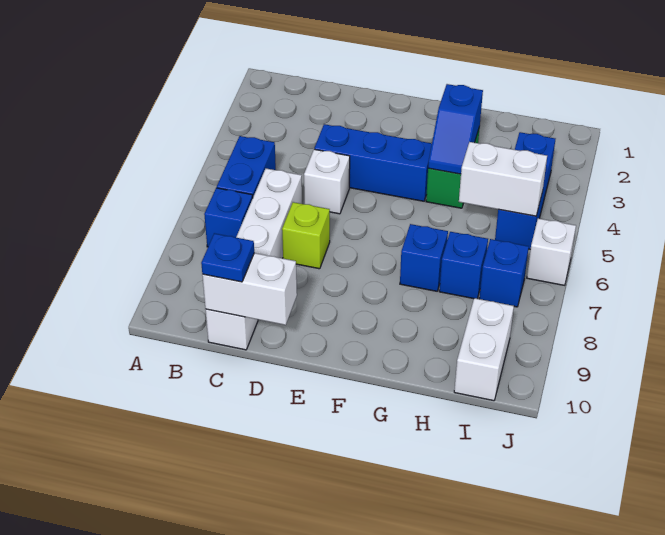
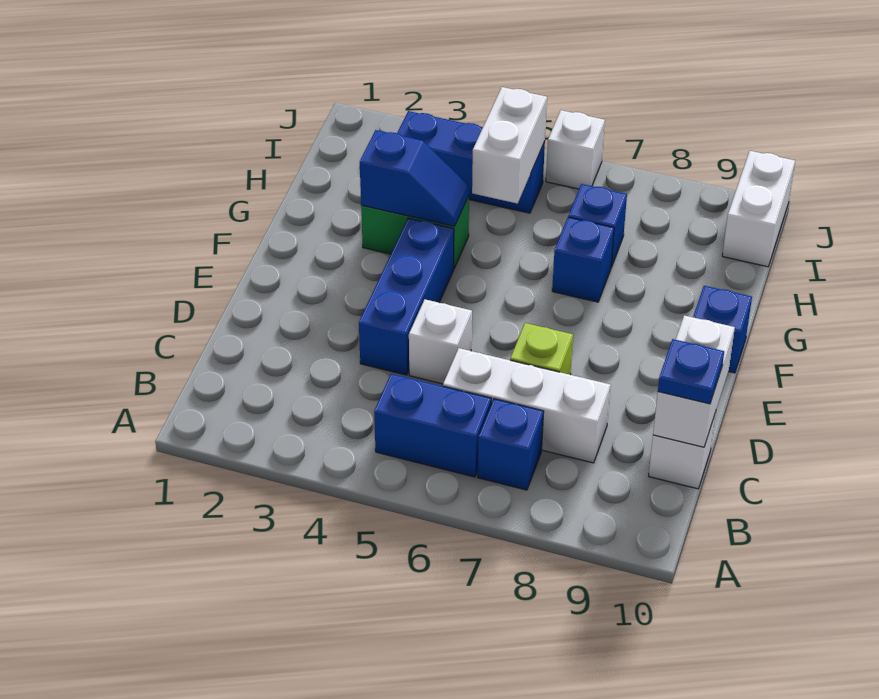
blue brick I7 level 1 -> blue brick F10 level 1
white brick I9:I10 level 1 -> white brick I10:J10 level 1

